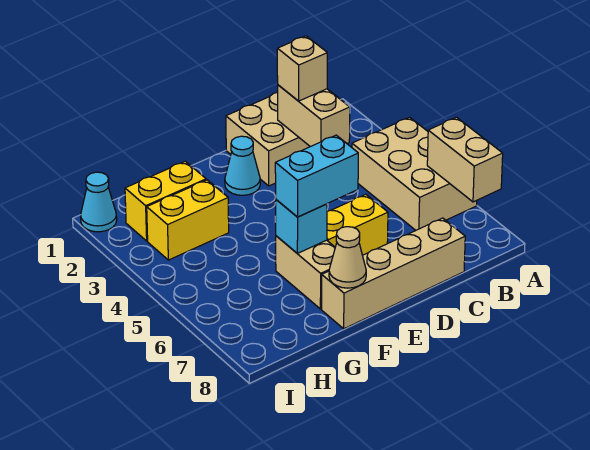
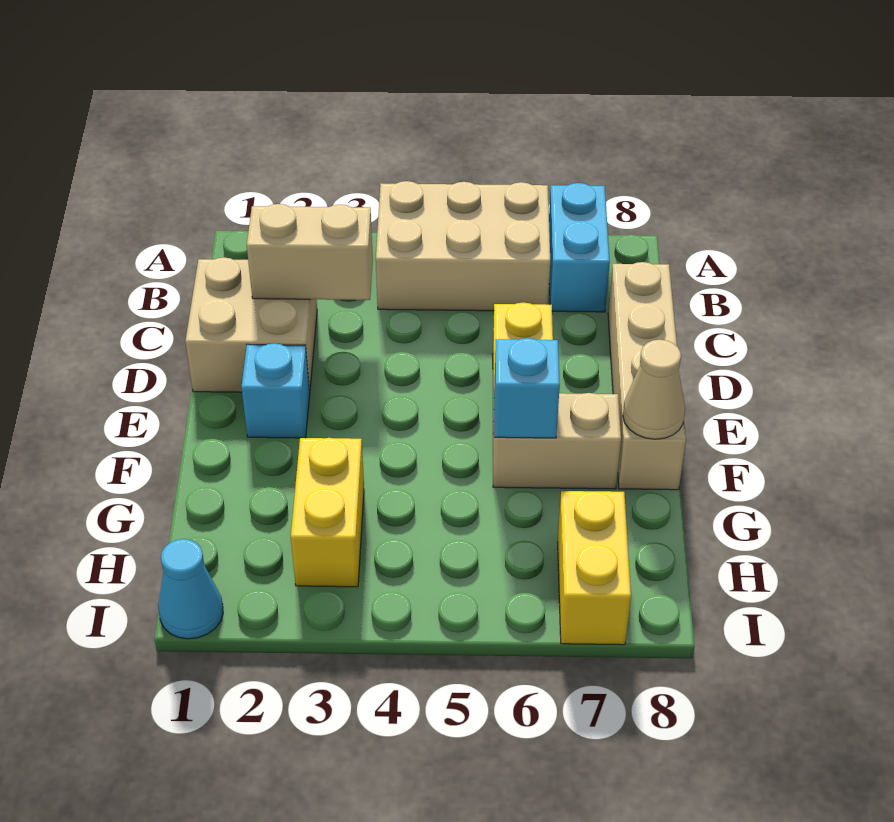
tan brick A6:A7 level 2 -> none
tan brick C2 level 3 -> none
cyan cone E2 level 1 -> cyan brick E2 level 1
cyan brick E6:F6 level 3 -> cyan brick A7:B7 level 1
yellow brick G2:H2 level 1 -> yellow brick H7:I7 level 1

